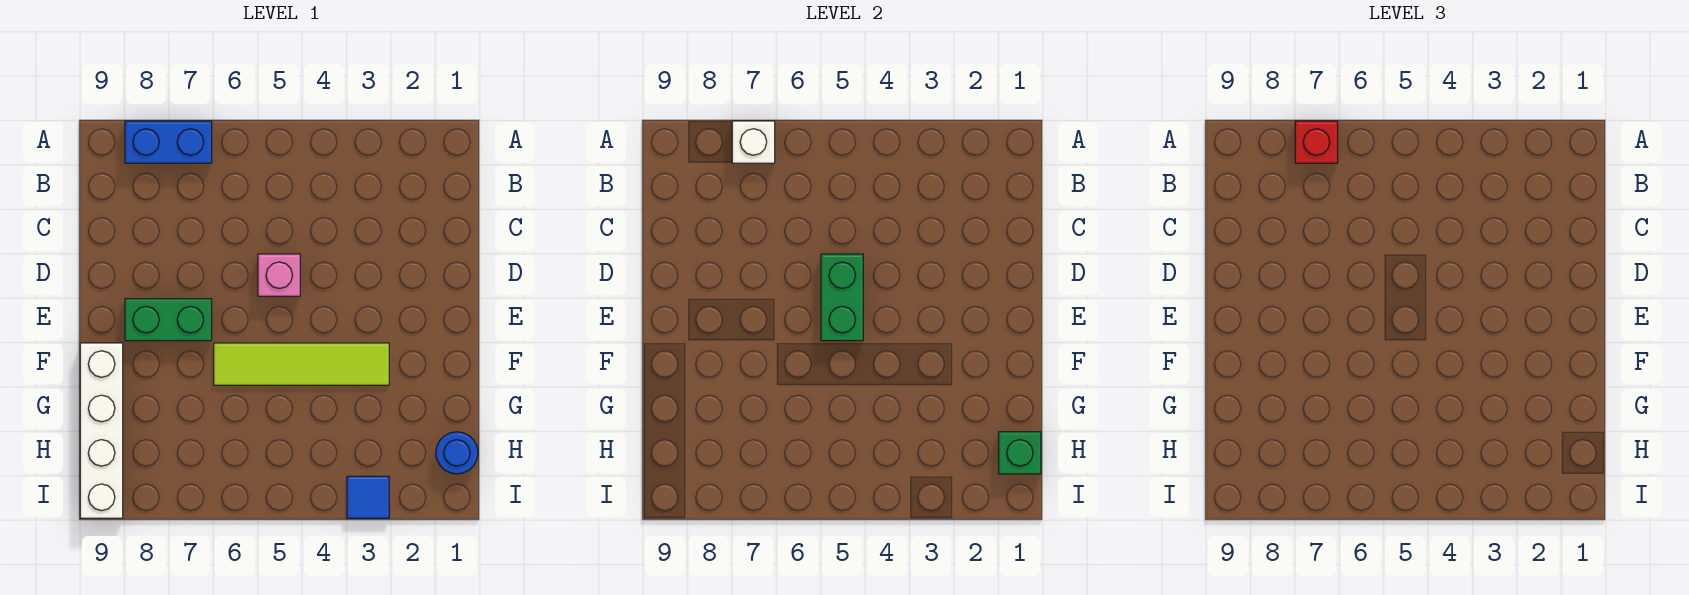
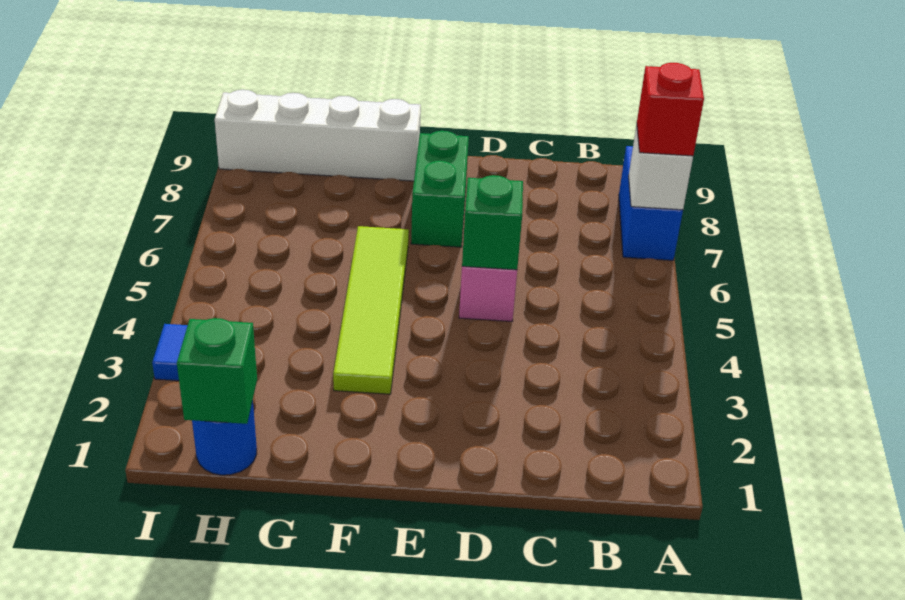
green brick D5:E5 level 2 -> green brick D5 level 2

